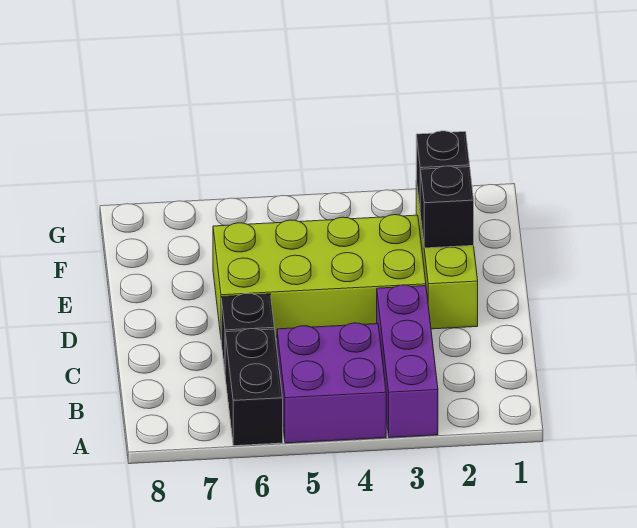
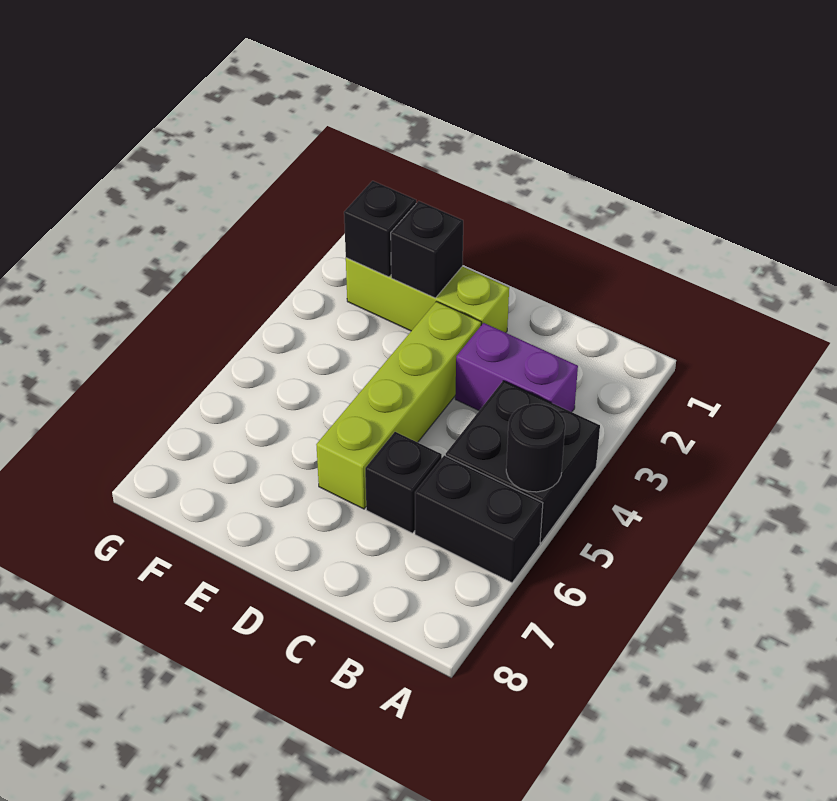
purple brick A3:C3 level 1 -> purple brick B3:C3 level 1
purple brick A4:B5 level 1 -> black brick A4:B5 level 1
none -> black round brick A5 level 2
lime brick D3:E6 level 1 -> lime brick D3:D6 level 1

